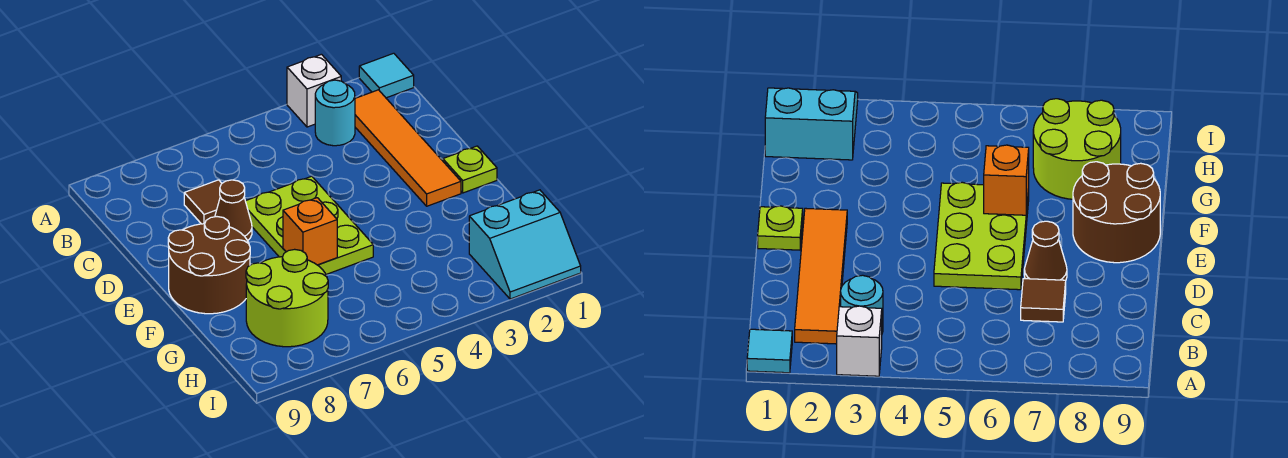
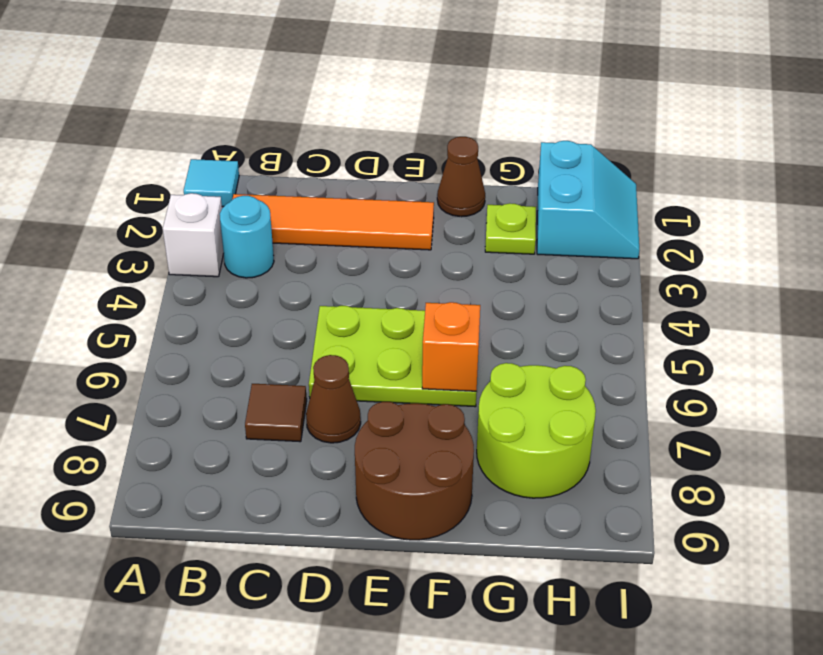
lime plate E1 level 1 -> lime plate G2 level 1
none -> brown cone F1 level 1

